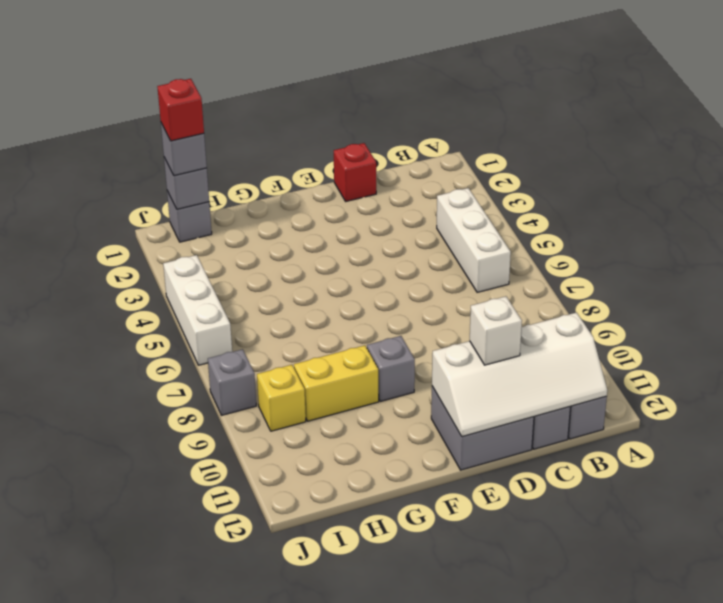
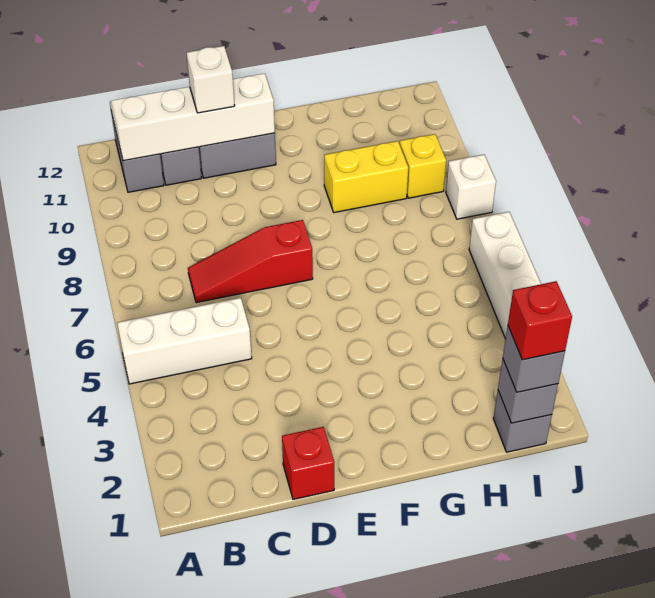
white brick B4:B6 level 1 -> white brick A5:C5 level 1
none -> red slope C7:E7 level 1 top E
grey brick F9 level 1 -> none
grey brick J8 level 1 -> white brick J8 level 1

